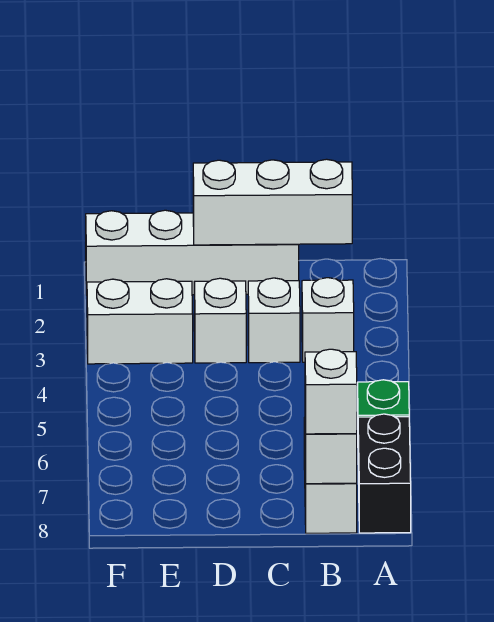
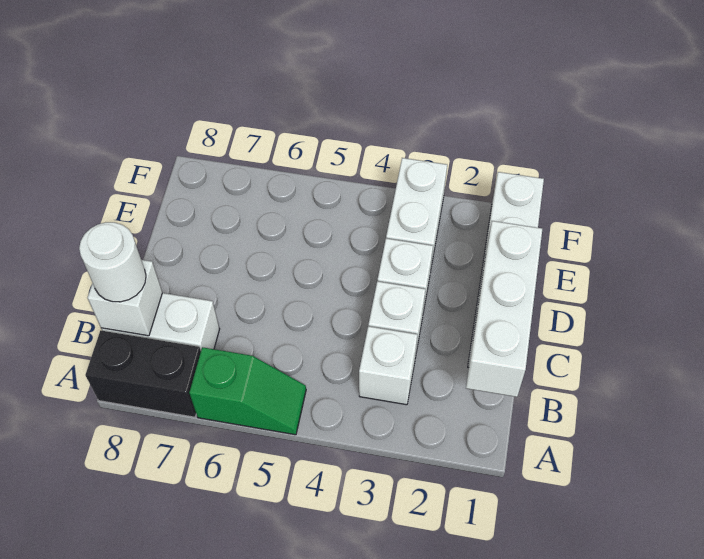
white brick B8 level 3 -> white round brick B8 level 3

